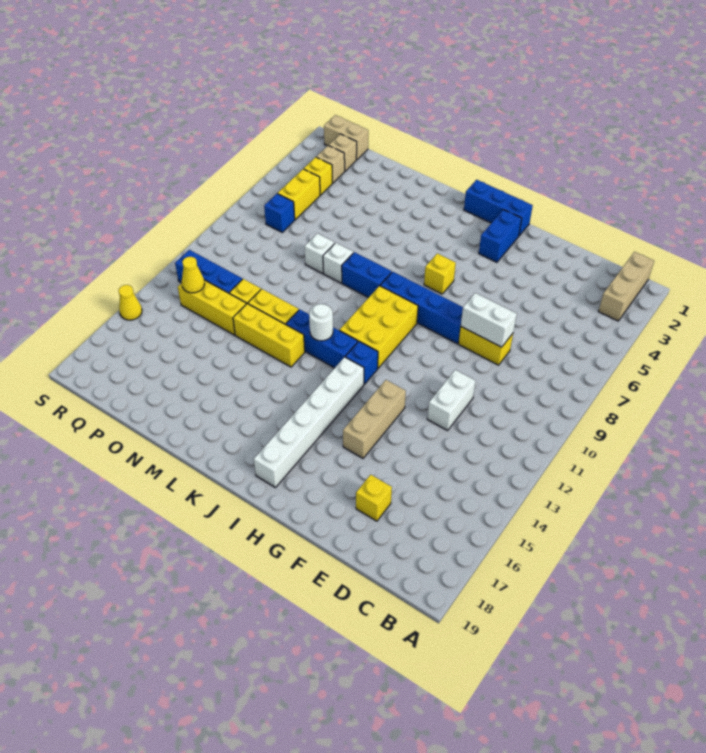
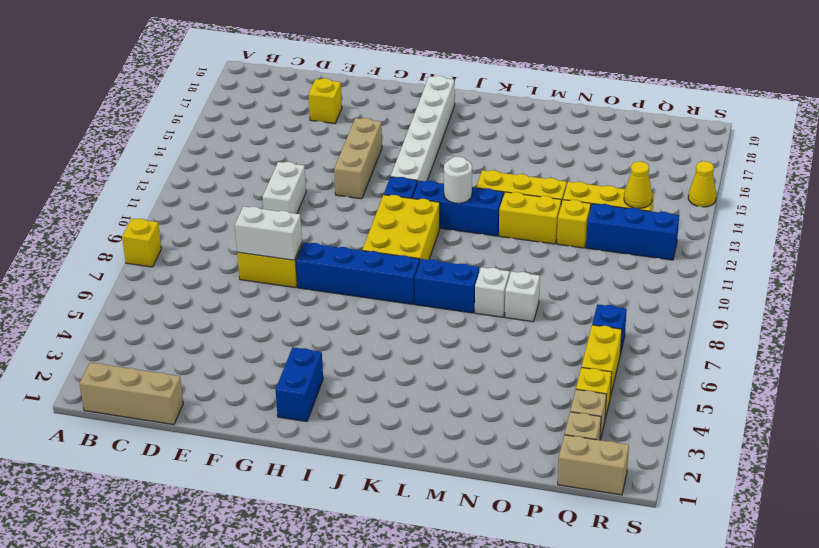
tan brick B1:B3 level 1 -> tan brick B1:D1 level 1
blue brick H1:J1 level 1 -> none
yellow brick I6 level 1 -> yellow brick A8 level 1

